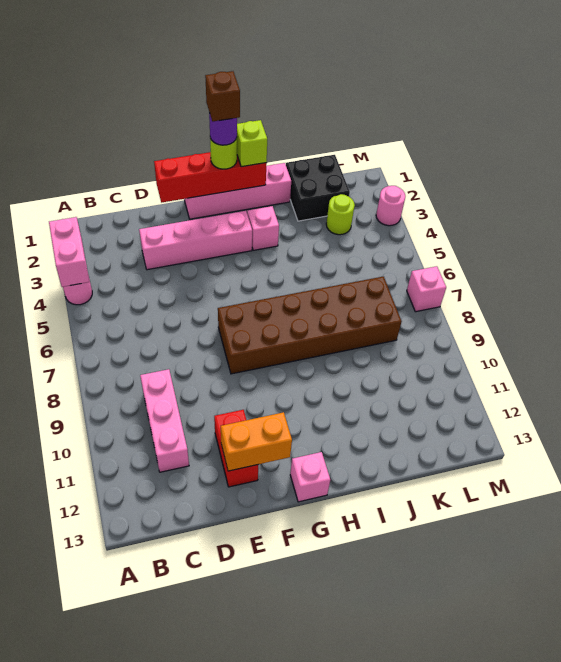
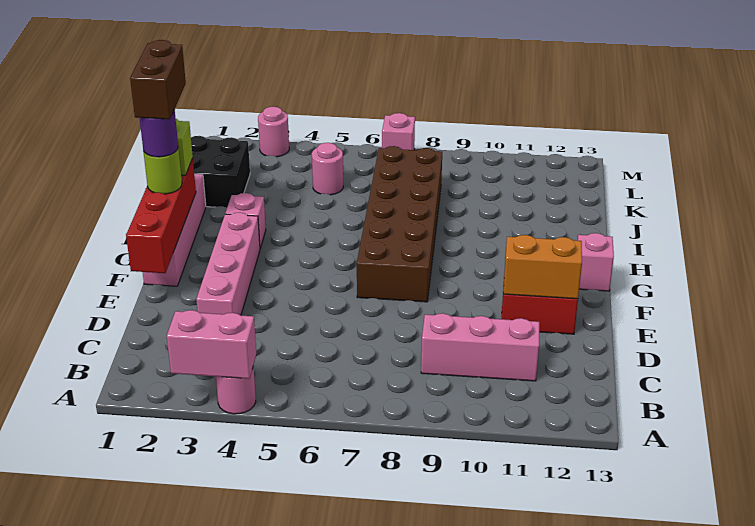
orange brick E12:F12 level 2 -> orange brick E11:E12 level 2
brown brick G1 level 5 -> brown brick G1:H1 level 5
lime round brick K3 level 1 -> none
none -> pink round brick K5 level 1

